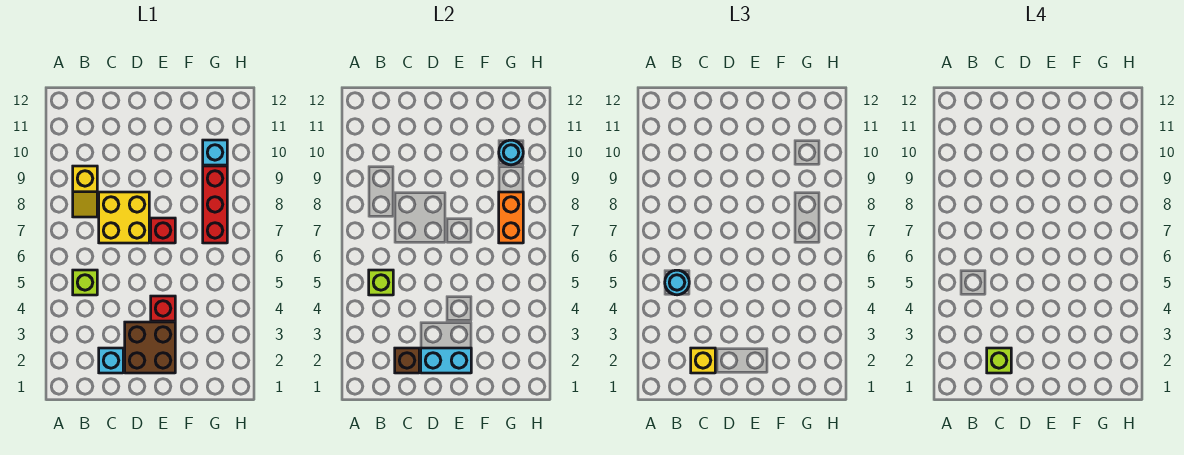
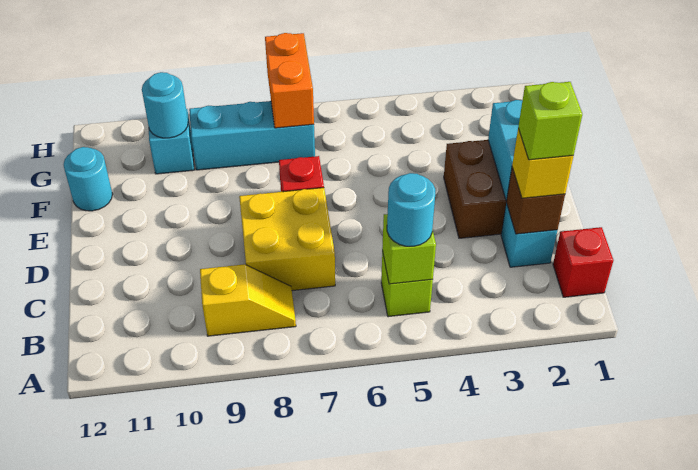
red brick E4 level 1 -> red brick B1 level 1
none -> cyan round brick F12 level 1
red brick G7:G9 level 1 -> cyan brick G7:G9 level 1
orange brick G7:G8 level 2 -> orange brick G7:H7 level 2

